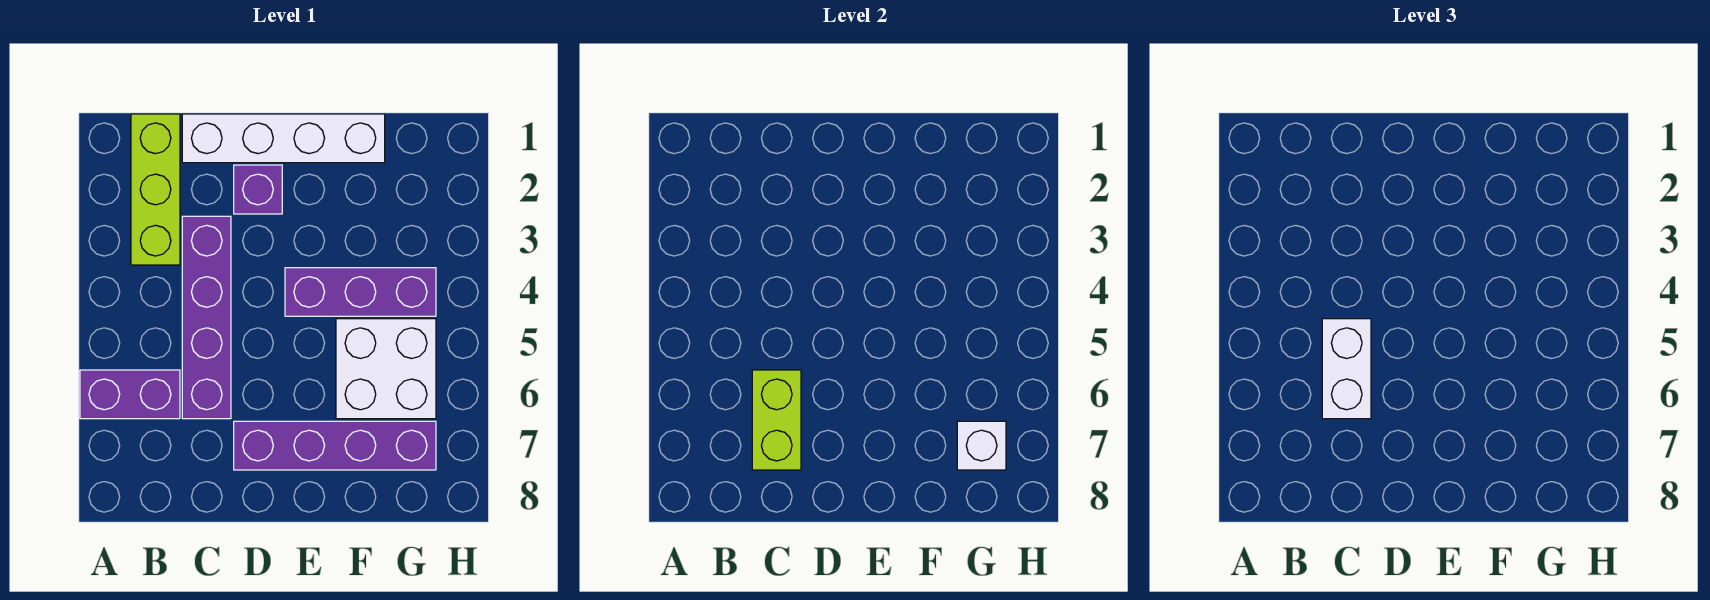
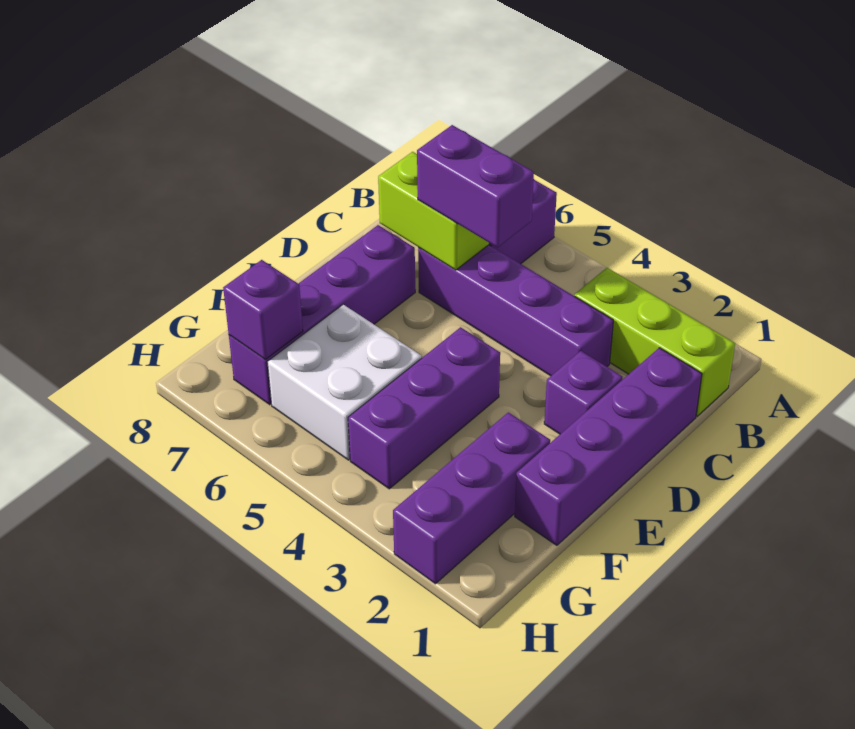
white brick C1:F1 level 1 -> purple brick C1:F1 level 1
white brick C5:C6 level 3 -> purple brick C5:C6 level 3
none -> purple brick F2:H2 level 1
white brick G7 level 2 -> purple brick G7 level 2

